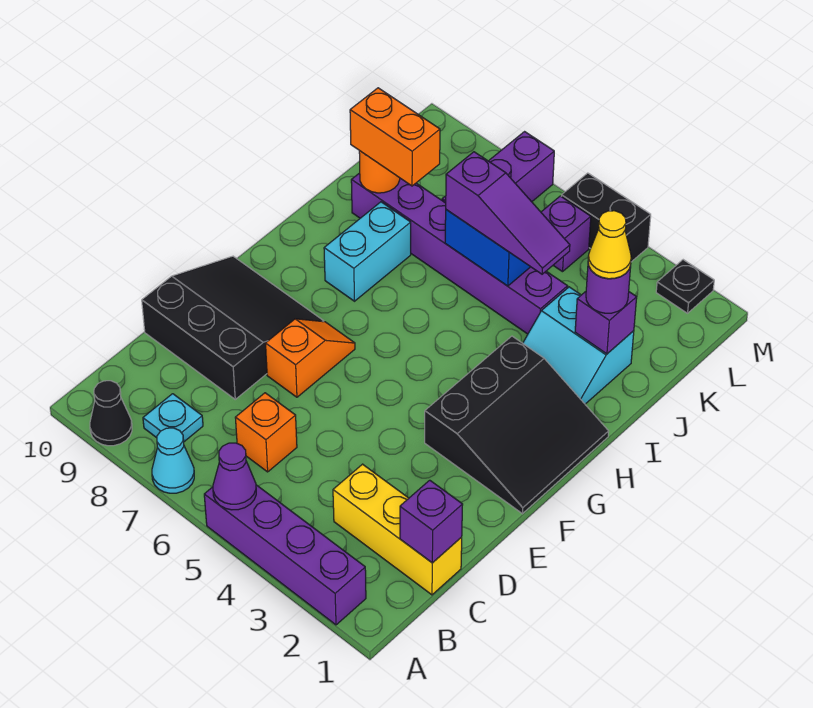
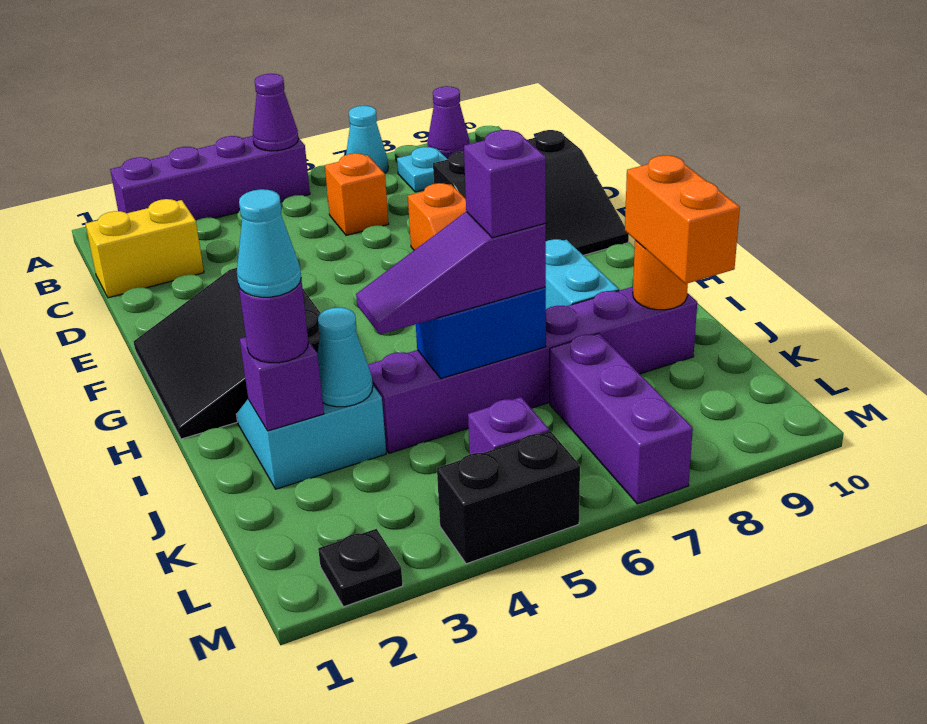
black cone A9 level 1 -> purple cone A9 level 1
yellow brick C1:C3 level 1 -> yellow brick C1:C2 level 1
purple brick C1 level 2 -> purple brick J6 level 4
yellow cone J2 level 4 -> cyan cone J2 level 4
none -> cyan cone J3 level 2
orange brick J8:J9 level 3 -> orange brick J9:K9 level 3

